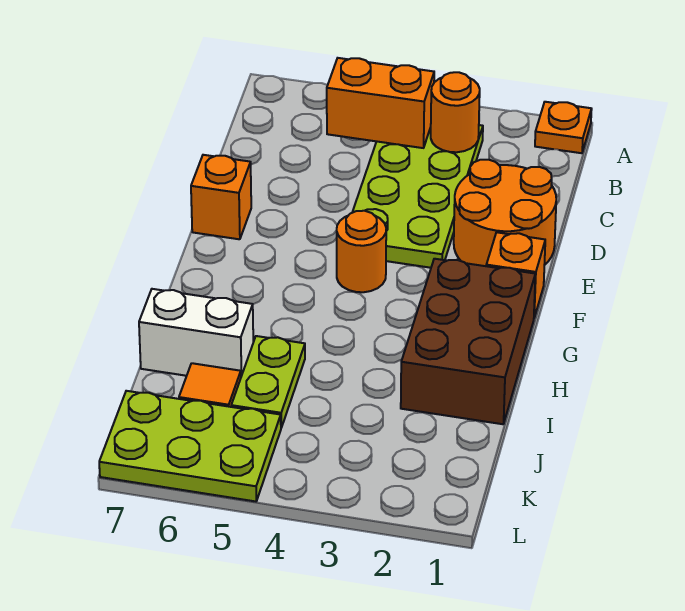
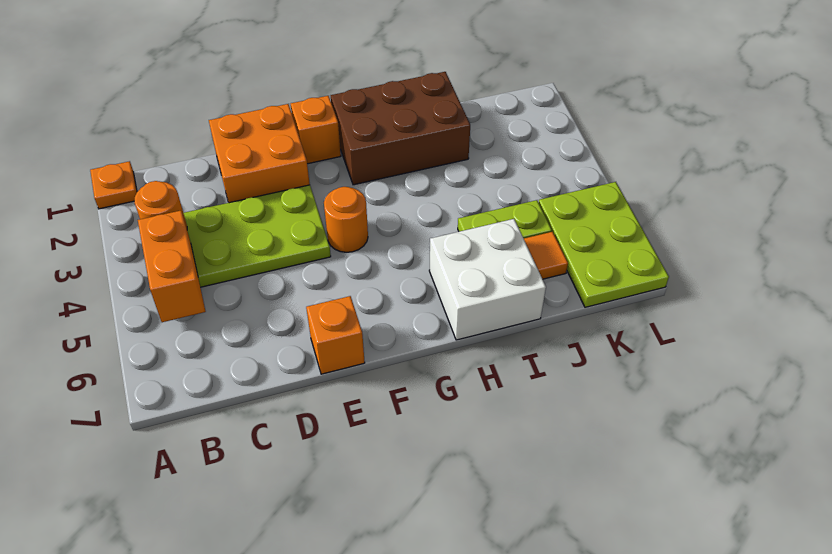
orange round brick D1:E2 level 1 -> orange brick D1:E2 level 1
white brick I6:I7 level 1 -> white brick H6:I7 level 1

